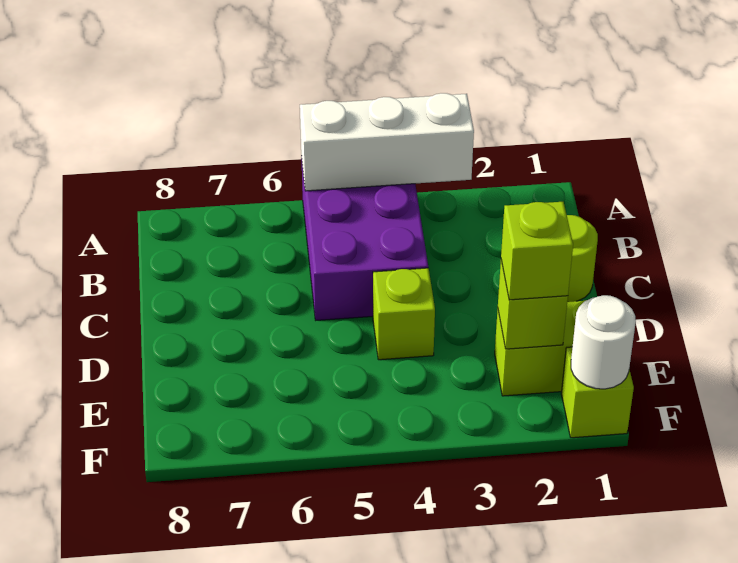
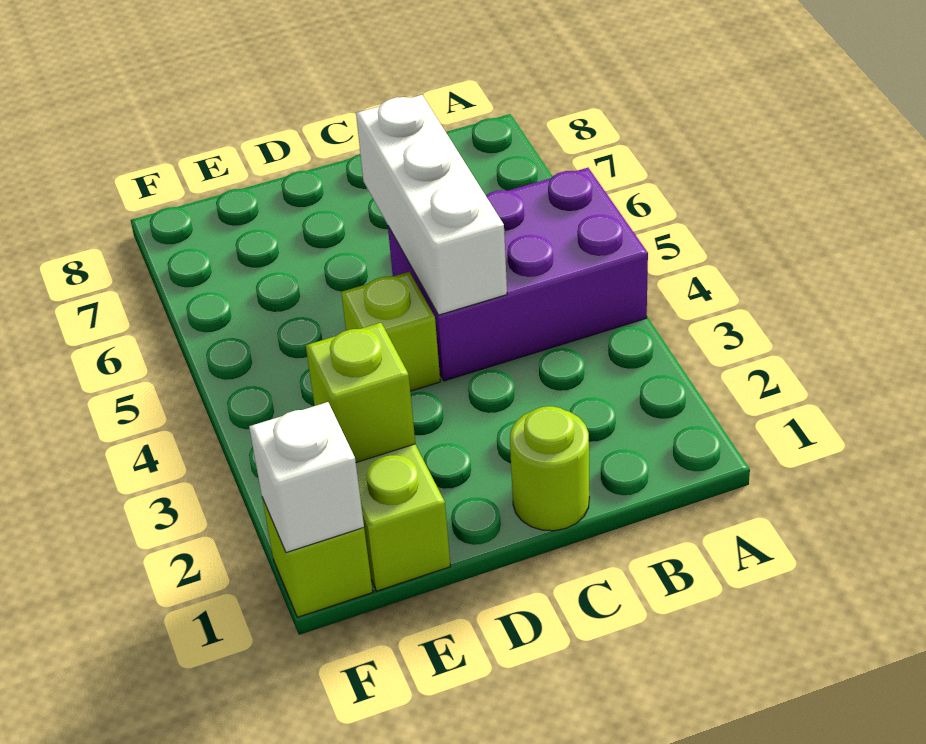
white brick A3:A5 level 2 -> white brick C4:C6 level 2
lime brick E2 level 3 -> none
white round brick F1 level 2 -> white brick F1 level 2

